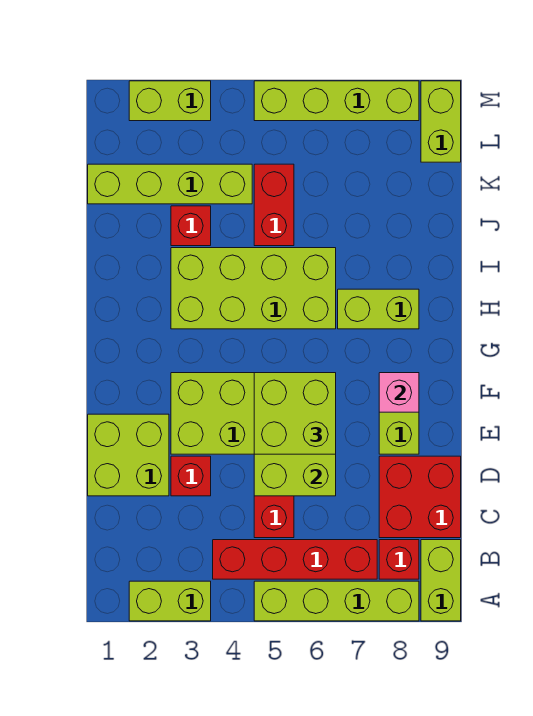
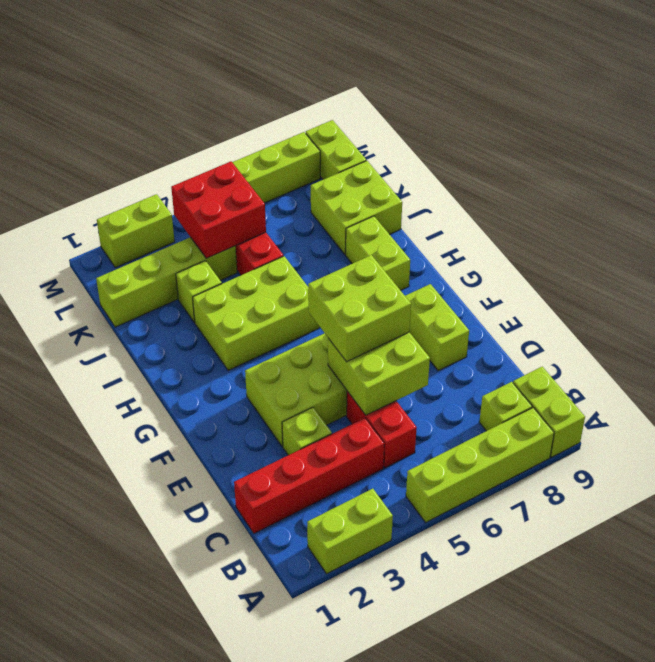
red brick B4:B7 level 1 -> red brick C1:C4 level 1
red brick B8 level 1 -> lime brick B8 level 1
red brick C8:D9 level 1 -> red brick K4:L5 level 2
lime brick D1:E2 level 1 -> lime brick J8:K9 level 1
red brick D3 level 1 -> lime brick D3 level 1
pink brick F8 level 2 -> none
lime brick H3:I6 level 1 -> lime brick H3:I5 level 1
lime brick H7:H8 level 1 -> lime brick H8:I8 level 1
red brick J3 level 1 -> lime brick J3 level 1

